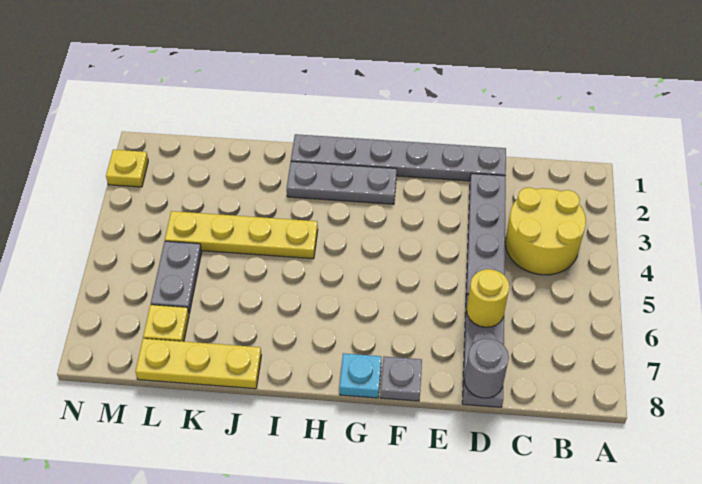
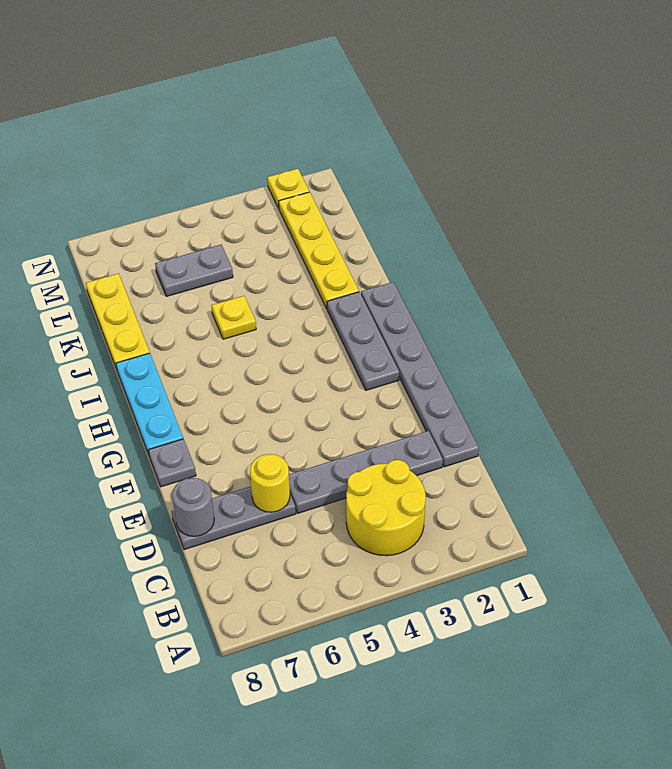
cyan plate G8 level 1 -> cyan plate G8:I8 level 1
yellow plate I4:L4 level 1 -> yellow plate J2:M2 level 1
yellow plate L7 level 1 -> yellow plate J5 level 1

